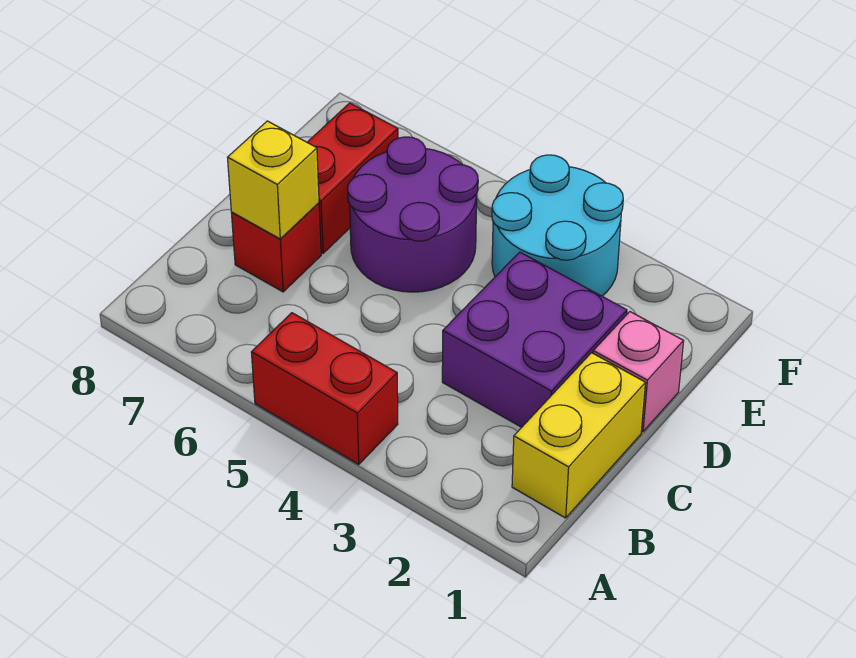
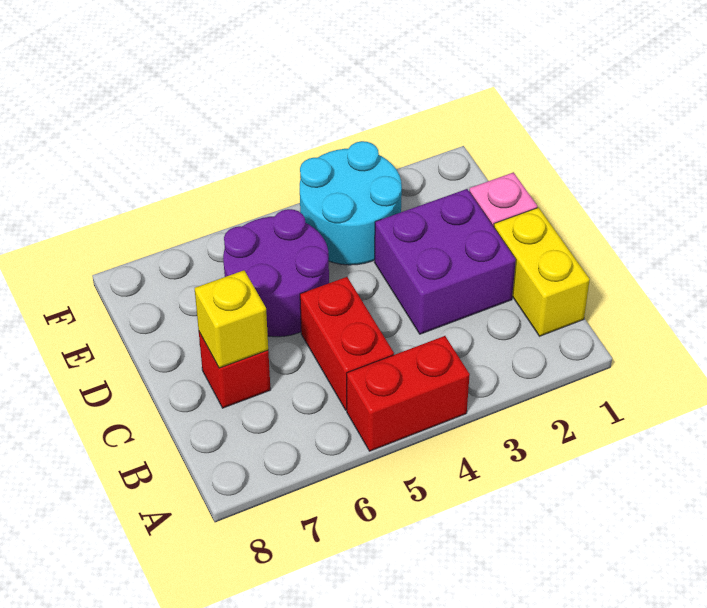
red brick D7:E7 level 1 -> red brick B5:C5 level 1

